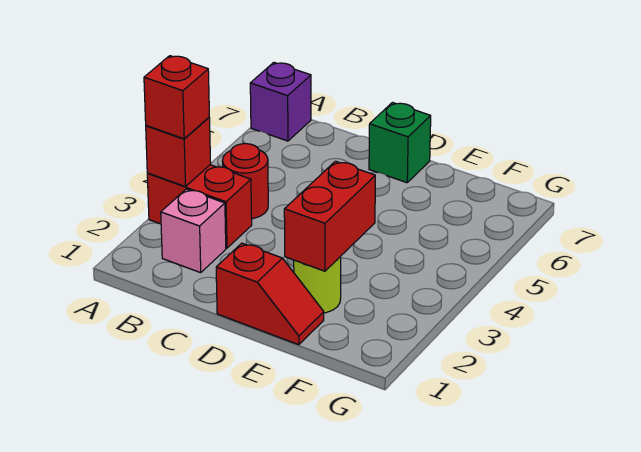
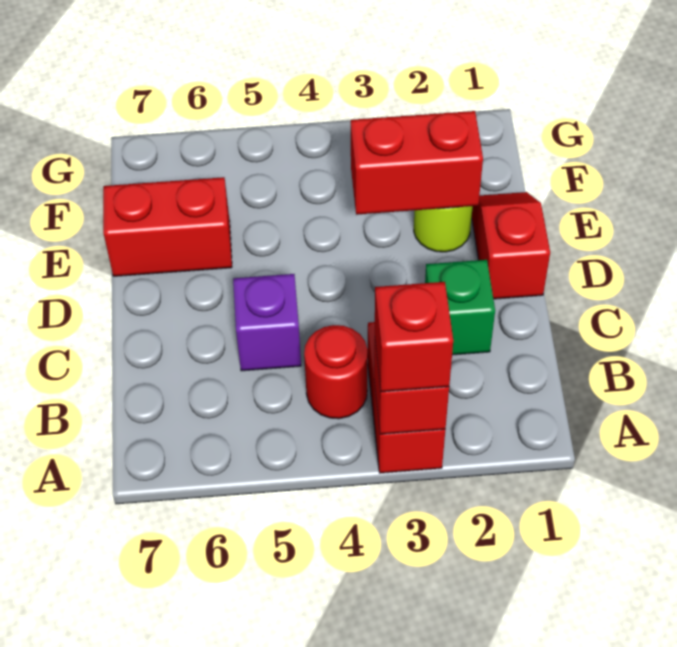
purple brick A7 level 1 -> purple brick C5 level 1
pink brick B2 level 1 -> none
green brick D7 level 1 -> green brick C2 level 1
none -> red brick E6:E7 level 1

